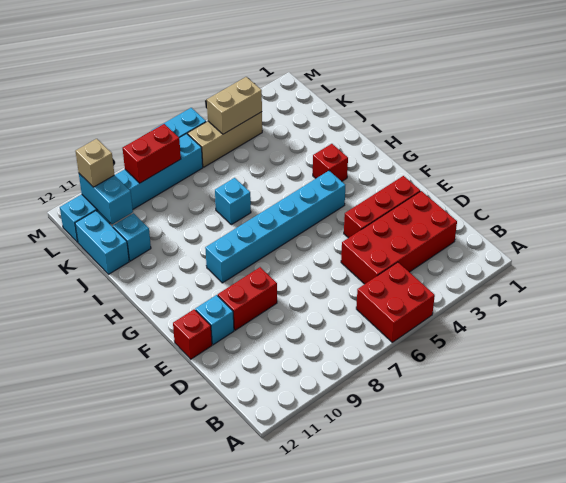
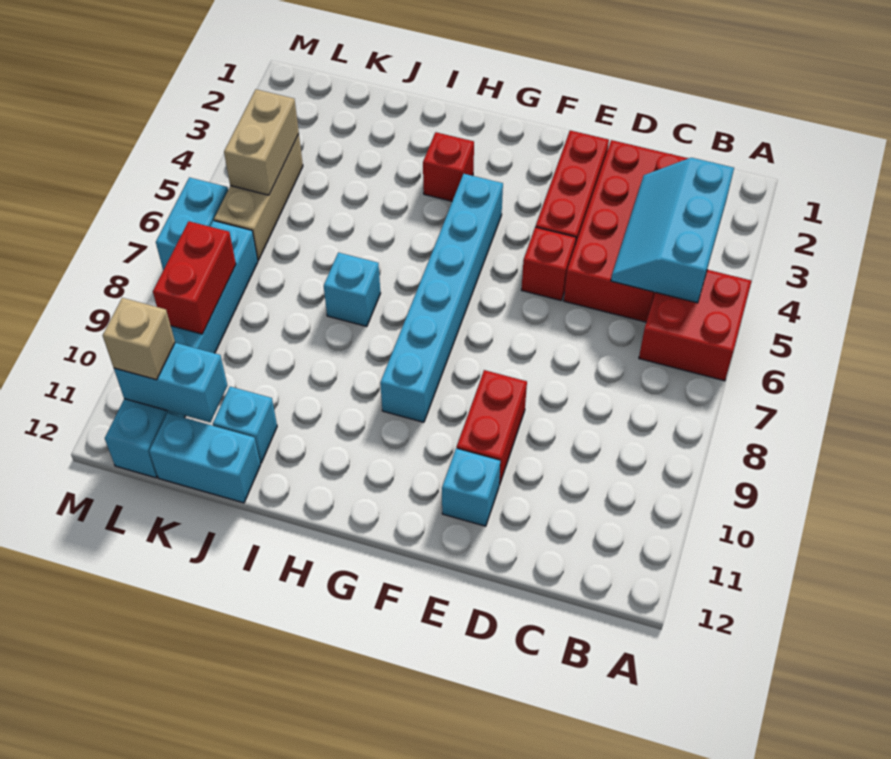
none -> cyan slope B3:C5 level 2 top B
red brick E12 level 1 -> red brick E5 level 1

